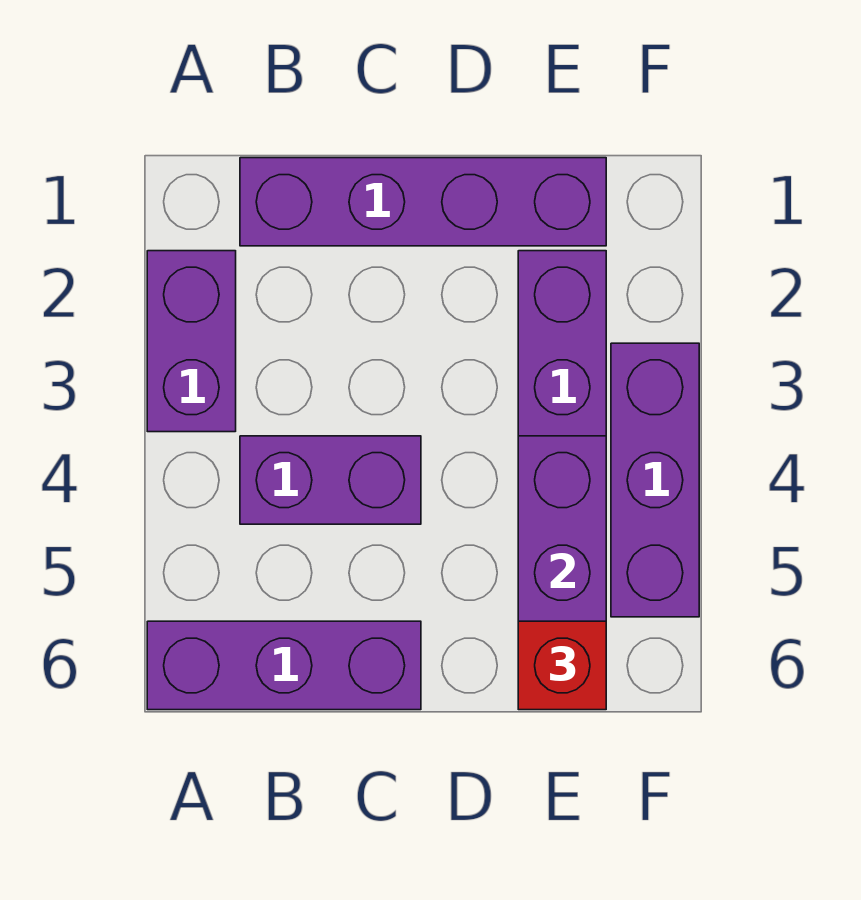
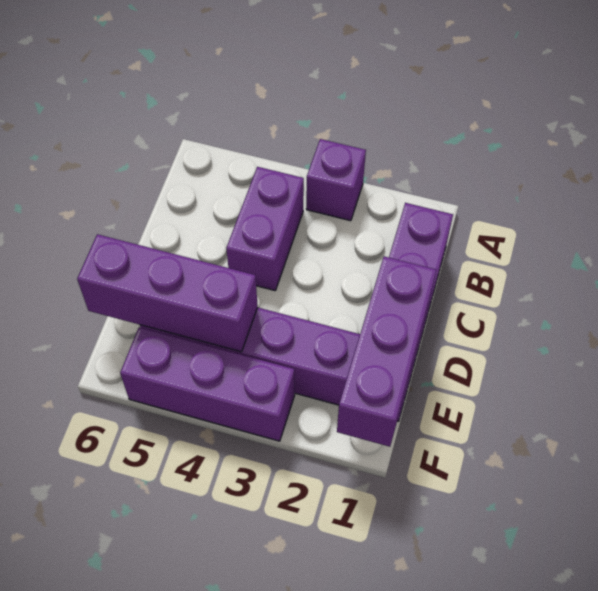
purple brick A2:A3 level 1 -> purple brick A3 level 1
purple brick A6:C6 level 1 -> purple brick D1:F1 level 2
red brick E6 level 3 -> none

